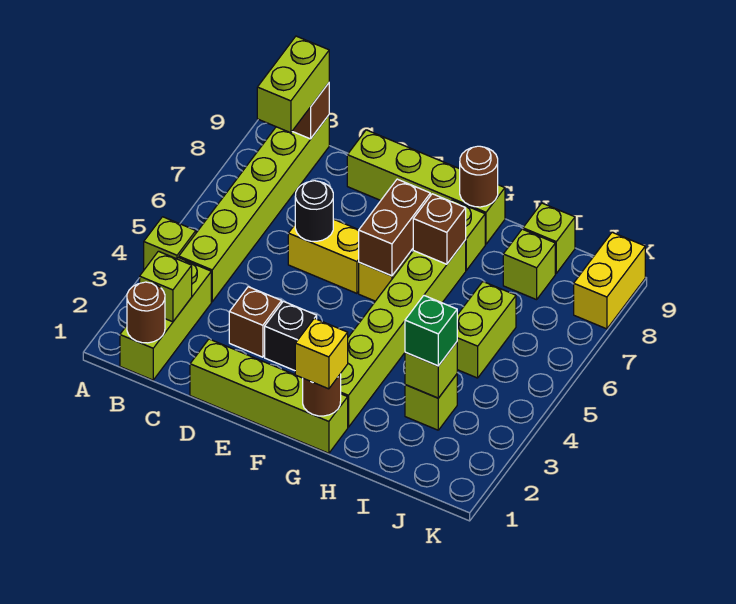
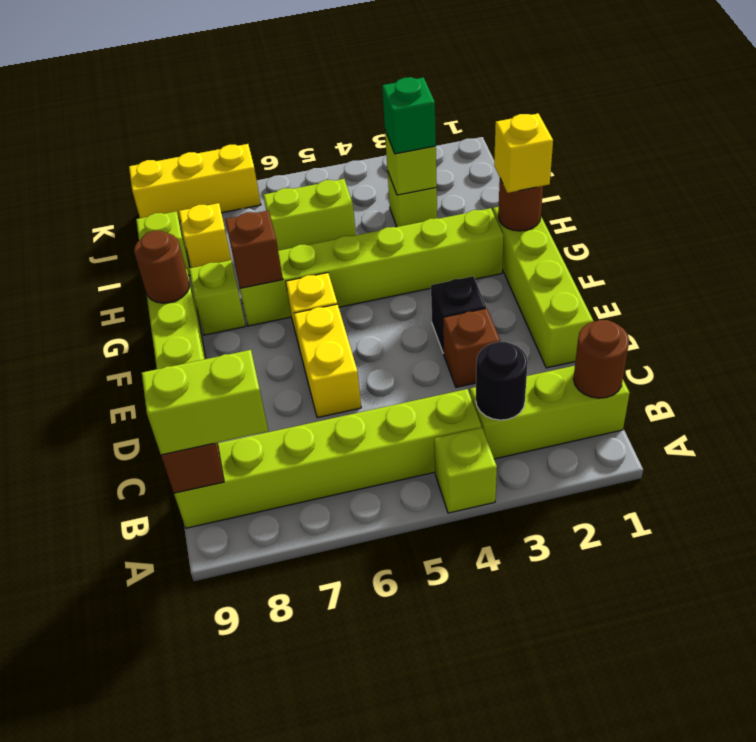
lime brick B2 level 2 -> none
black round brick D6 level 2 -> black round brick B3 level 2
brown brick F6:F7 level 2 -> none
lime brick I8 level 1 -> yellow brick I8 level 1
yellow brick K8:K9 level 1 -> yellow brick K7:K9 level 1

